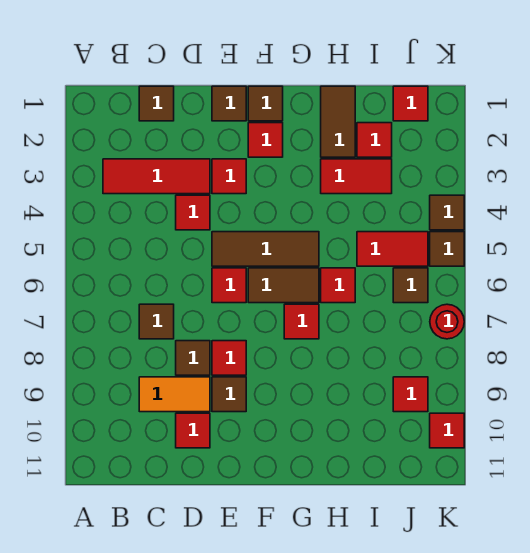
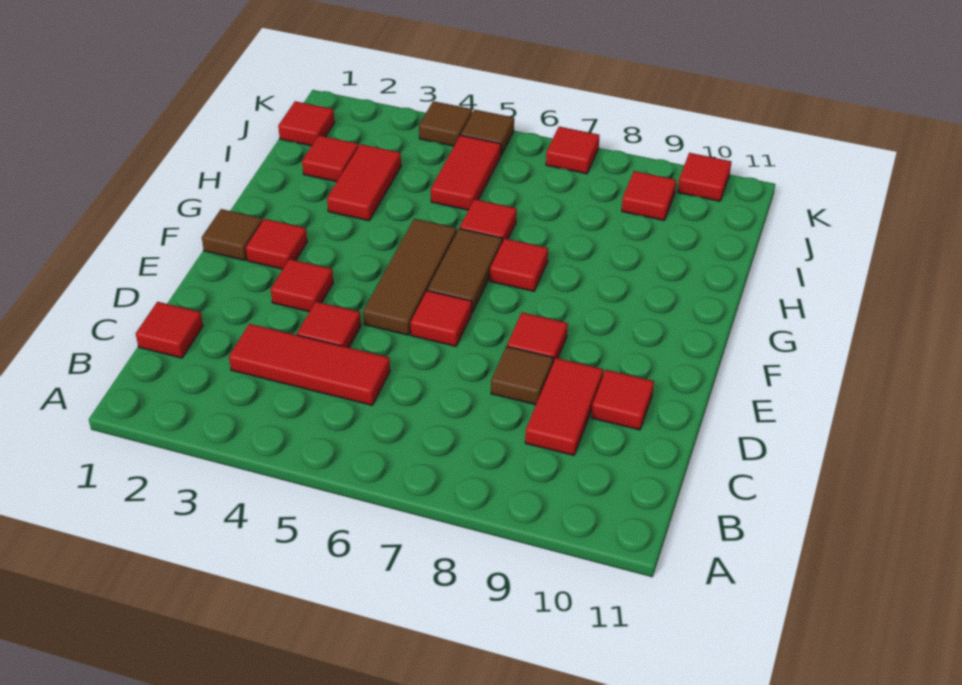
red tile B3:D3 level 1 -> red tile C3:C5 level 1
brown tile C1 level 1 -> red tile C1 level 1
brown tile C7 level 1 -> none
orange tile C9:D9 level 1 -> red tile C9:D9 level 1
brown tile E1 level 1 -> none
brown tile E9 level 1 -> none
brown tile H1:H2 level 1 -> none
brown tile J6 level 1 -> none
red round brick K7 level 1 -> red tile K7 level 1

